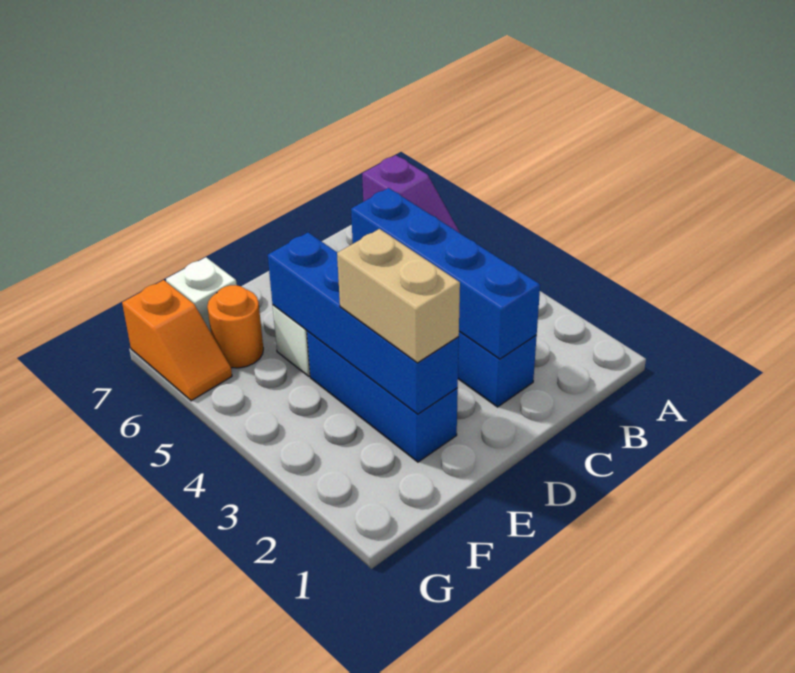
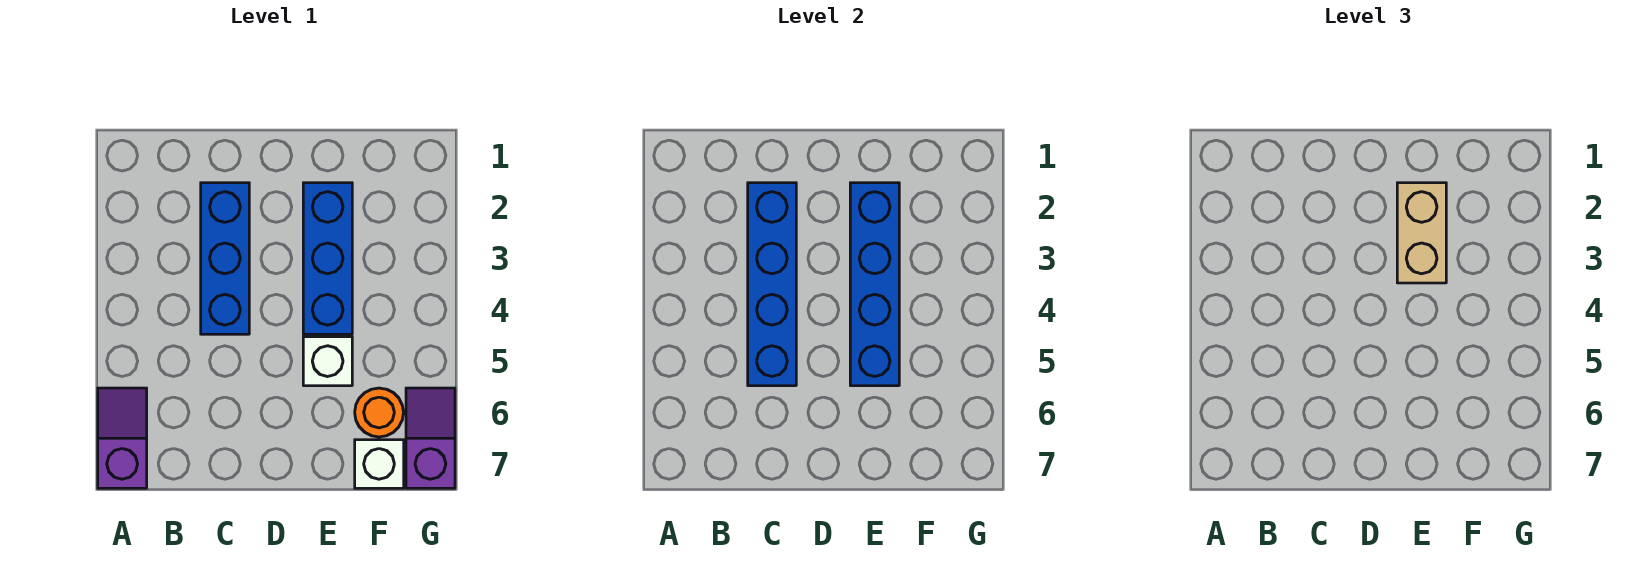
orange slope G6:G7 level 1 top 7 -> purple slope G6:G7 level 1 top 7

